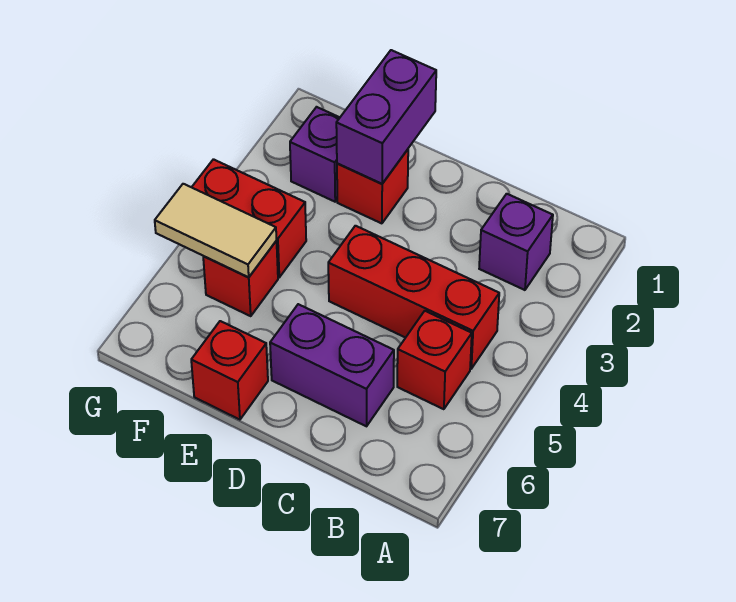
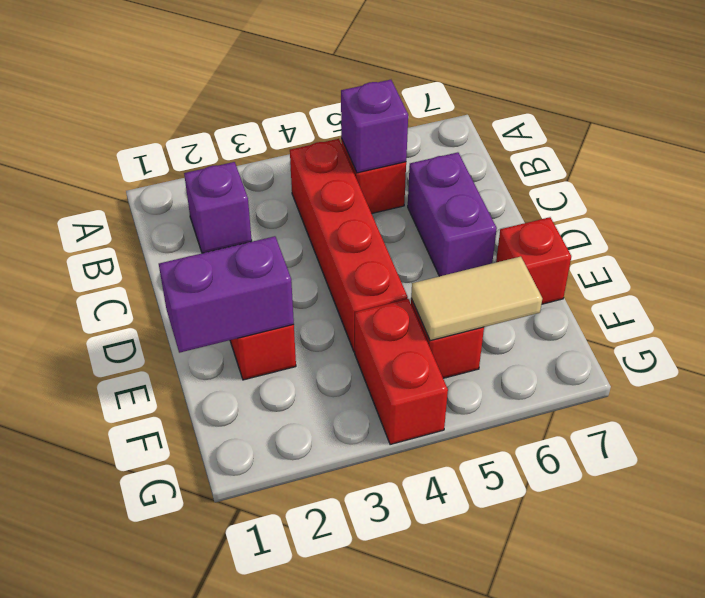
red brick B4:D4 level 1 -> red brick B4:E4 level 1
purple brick F2 level 1 -> purple brick B5 level 2
tan tile F5:G5 level 2 -> tan tile F5:F6 level 2

